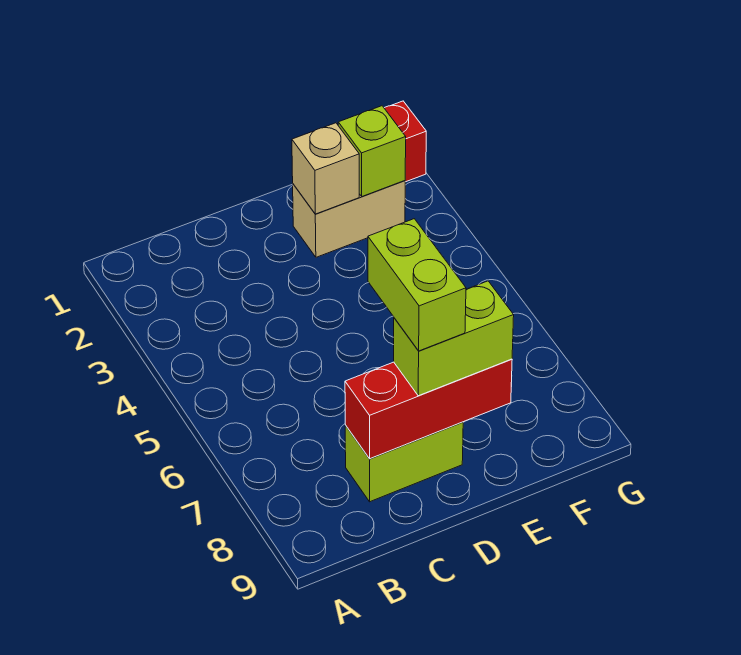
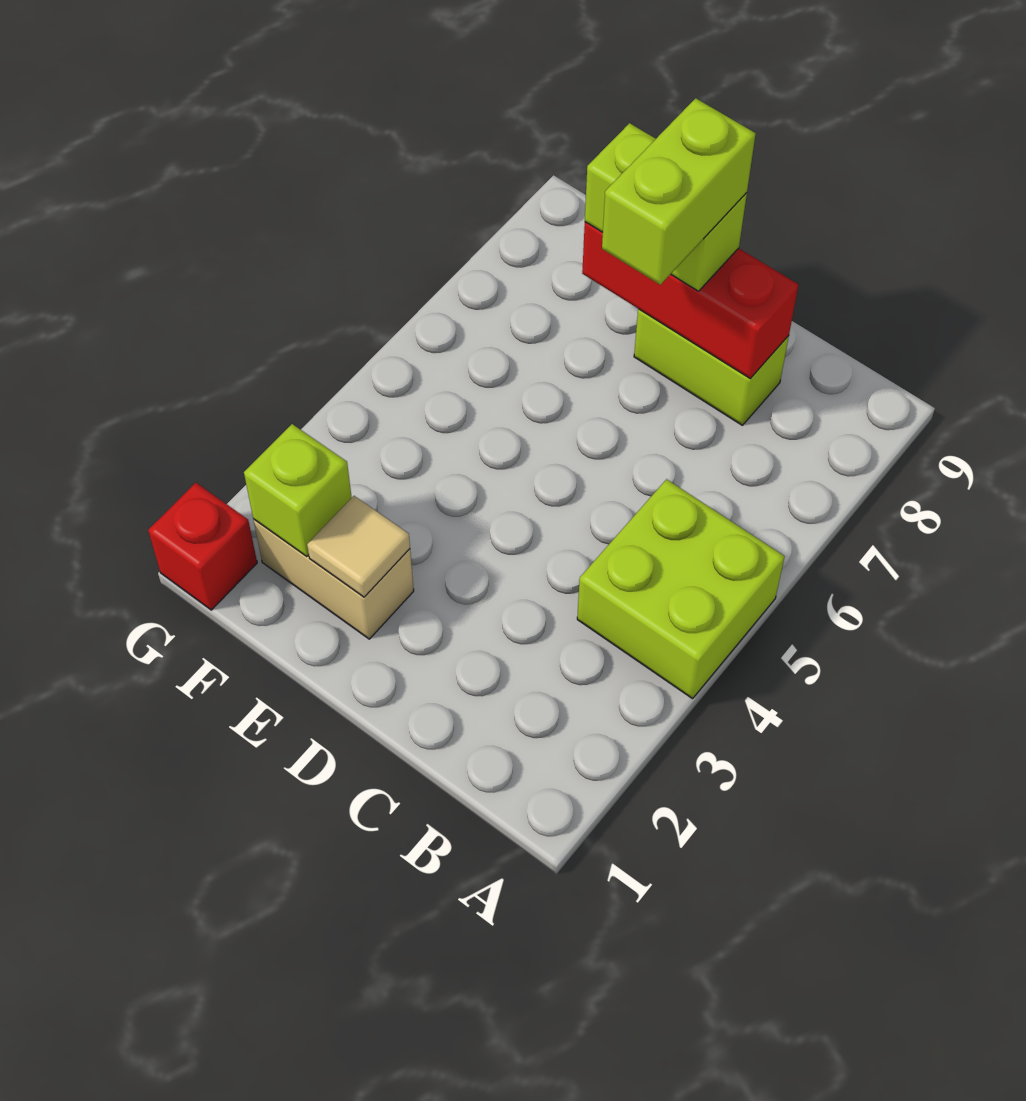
none -> lime brick A4:B5 level 1
tan brick E2 level 2 -> tan tile E2 level 2

